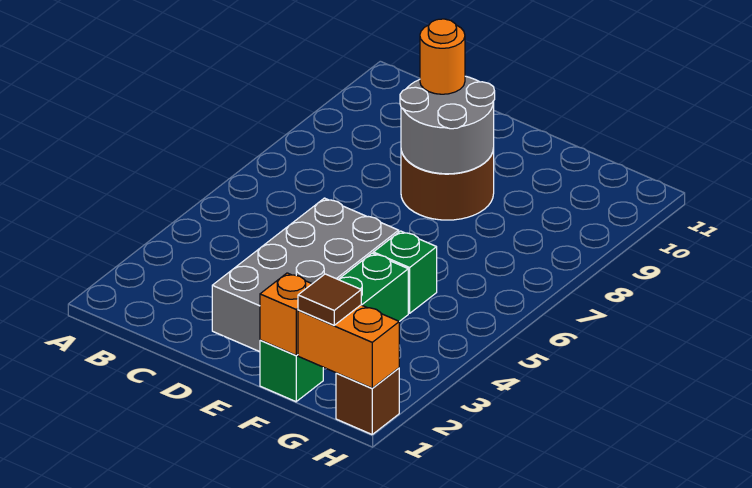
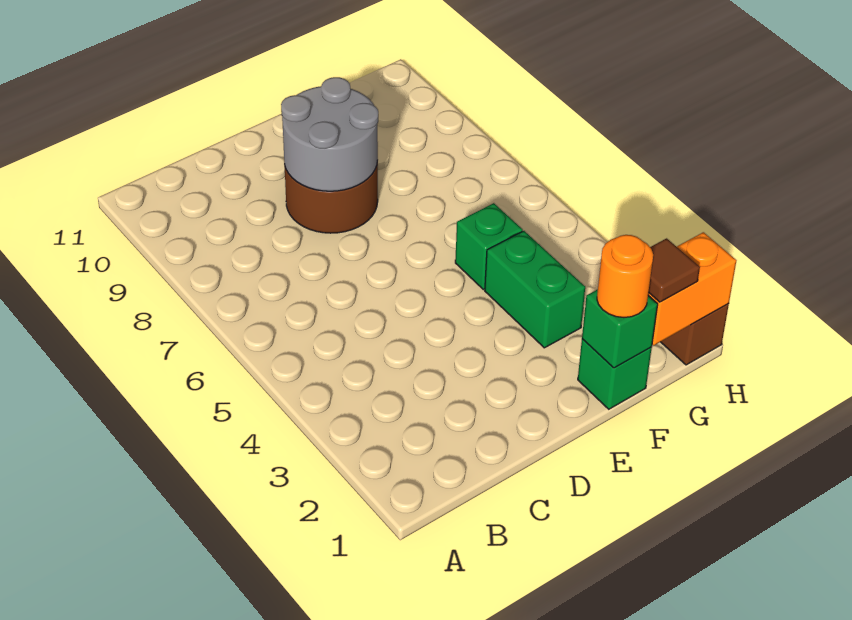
grey brick D2:E5 level 1 -> none
orange round brick D9 level 3 -> orange round brick F1 level 3
orange brick F1 level 2 -> green brick F1 level 2

